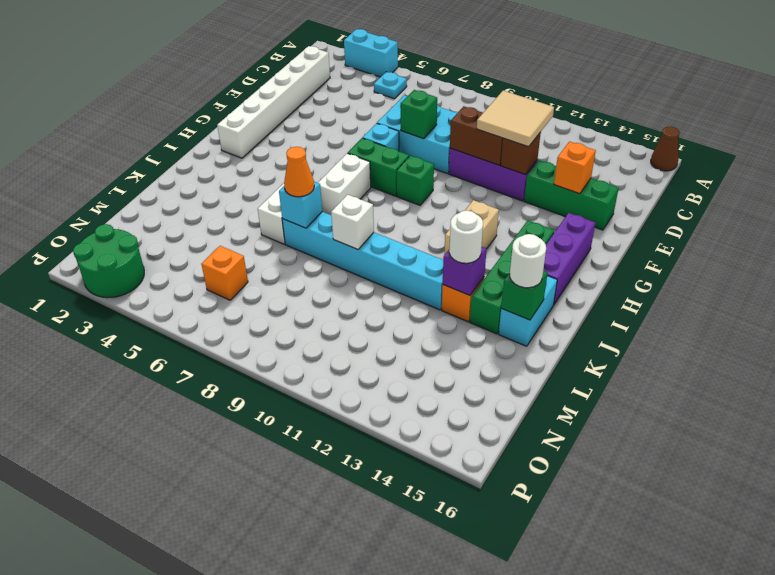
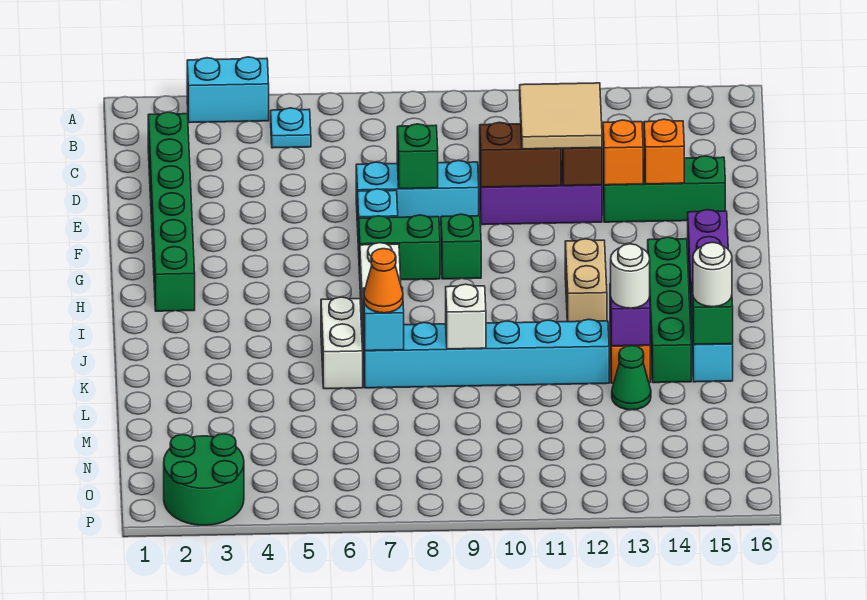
brown cone A16 level 1 -> none
white brick C2:H2 level 1 -> green brick C2:H2 level 1
cyan brick D7:E9 level 1 -> cyan brick E7:E9 level 1
none -> green cone L13 level 1
orange brick N6 level 1 -> orange brick E13 level 2

